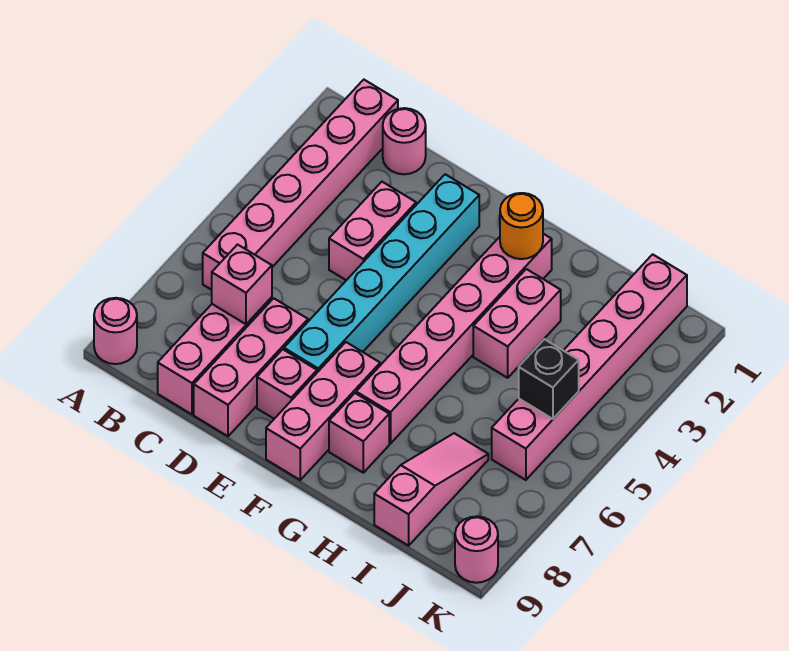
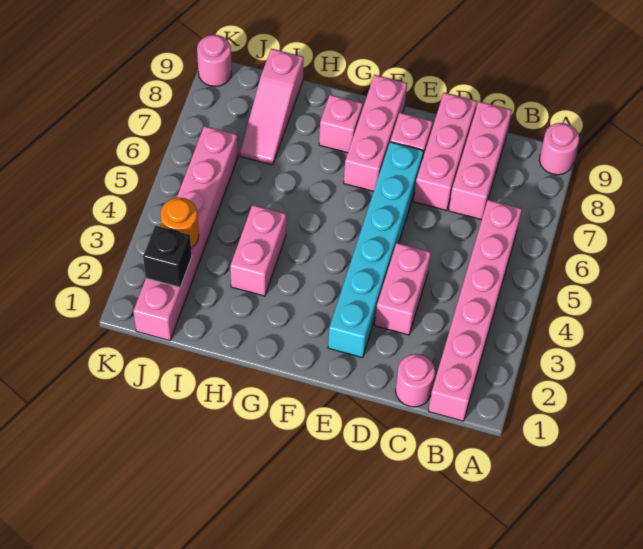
pink brick C7 level 2 -> none
pink brick G2:G7 level 1 -> none
orange round brick G2 level 2 -> orange round brick J3 level 2
black brick J5 level 2 -> black brick J2 level 2

